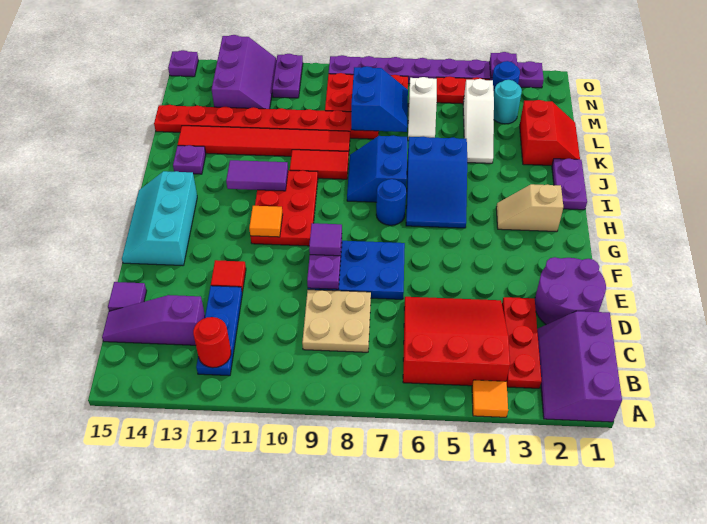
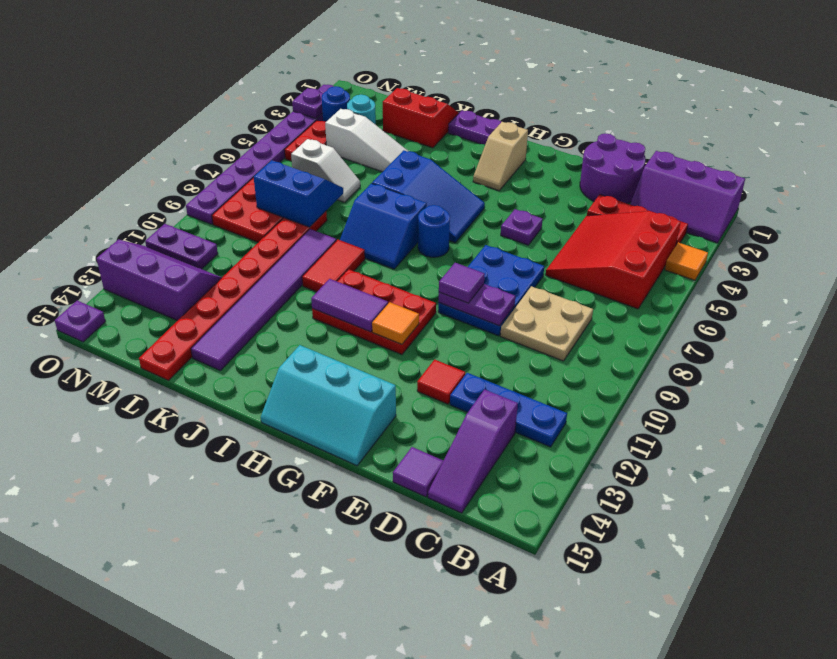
red round brick B12 level 2 -> none
purple tile I11:I12 level 2 -> purple tile H11:I11 level 2
purple plate J14 level 1 -> purple plate F5 level 1
red tile K9:K14 level 1 -> purple tile K9:K14 level 1

